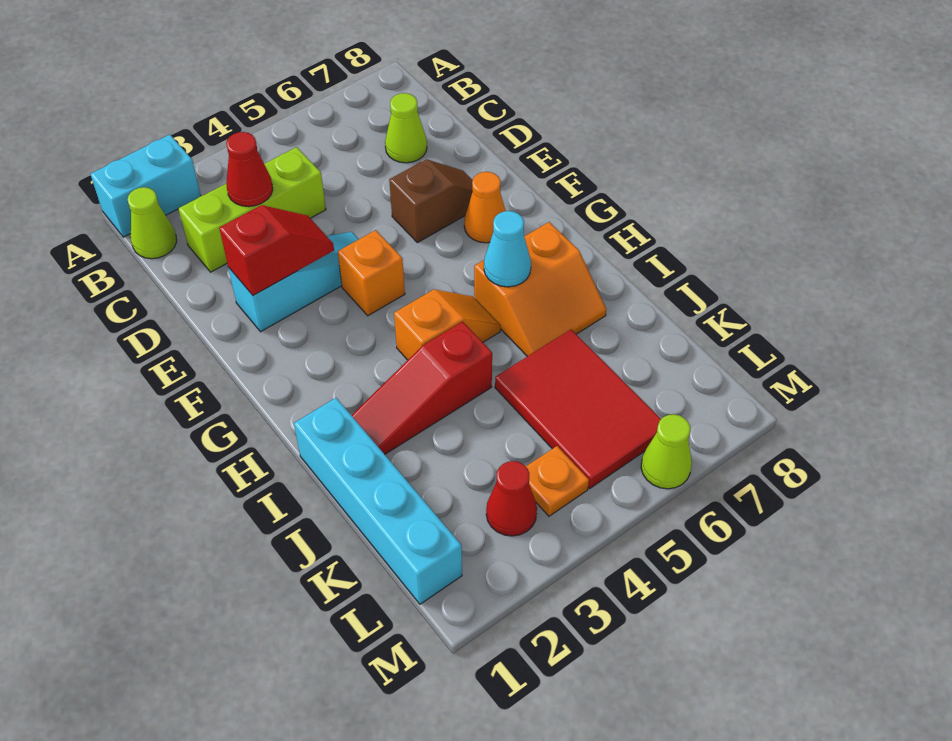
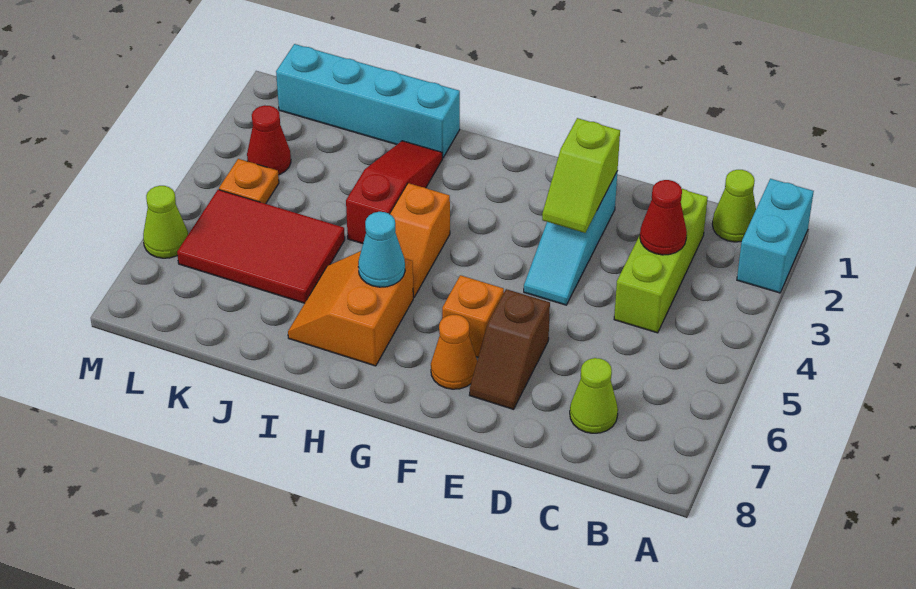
red slope E2:E3 level 2 top 2 -> lime slope E2:E3 level 2 top 2
orange brick F4 level 1 -> orange brick F6 level 1

